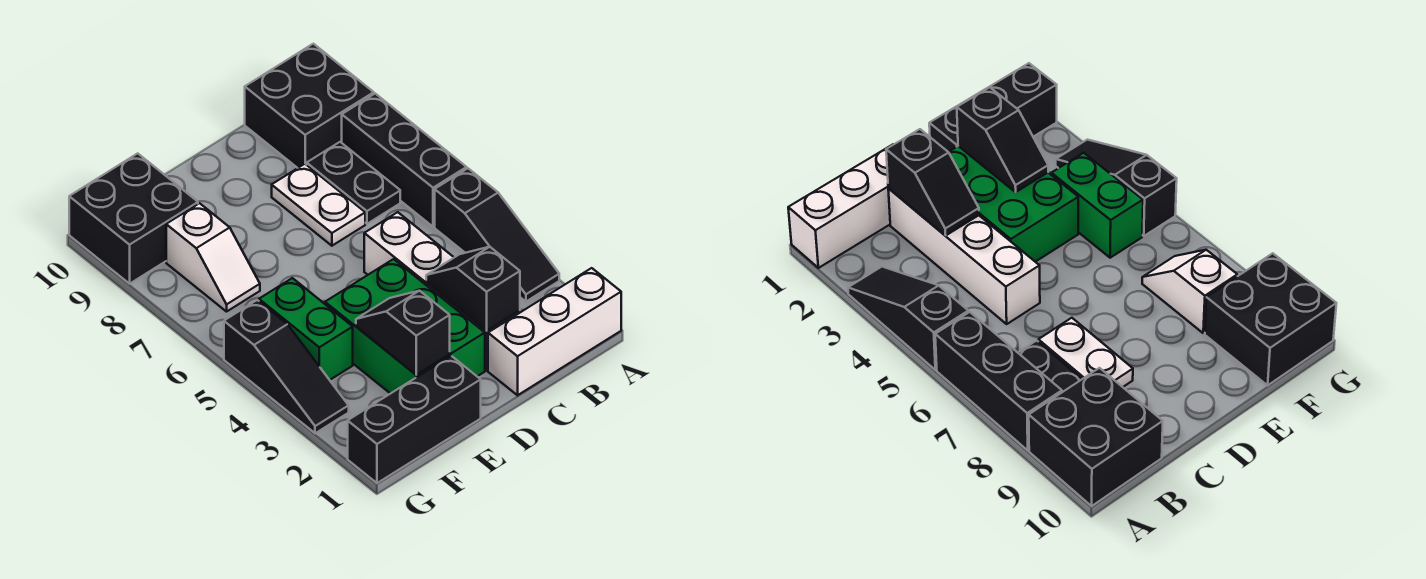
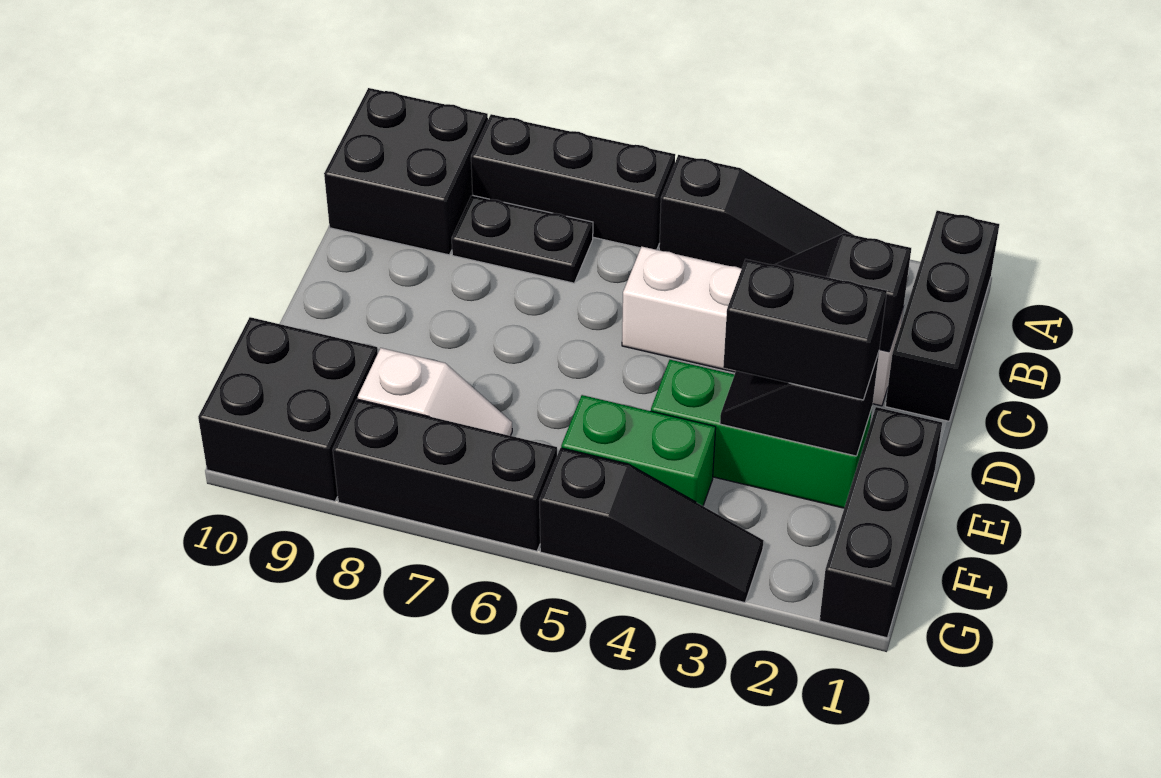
white brick A1:C1 level 1 -> black brick A1:C1 level 1
white plate C7:C8 level 1 -> none
green brick D2:E4 level 1 -> green brick E2:E4 level 1
none -> black brick E2:E3 level 3
none -> black brick G6:G8 level 1

